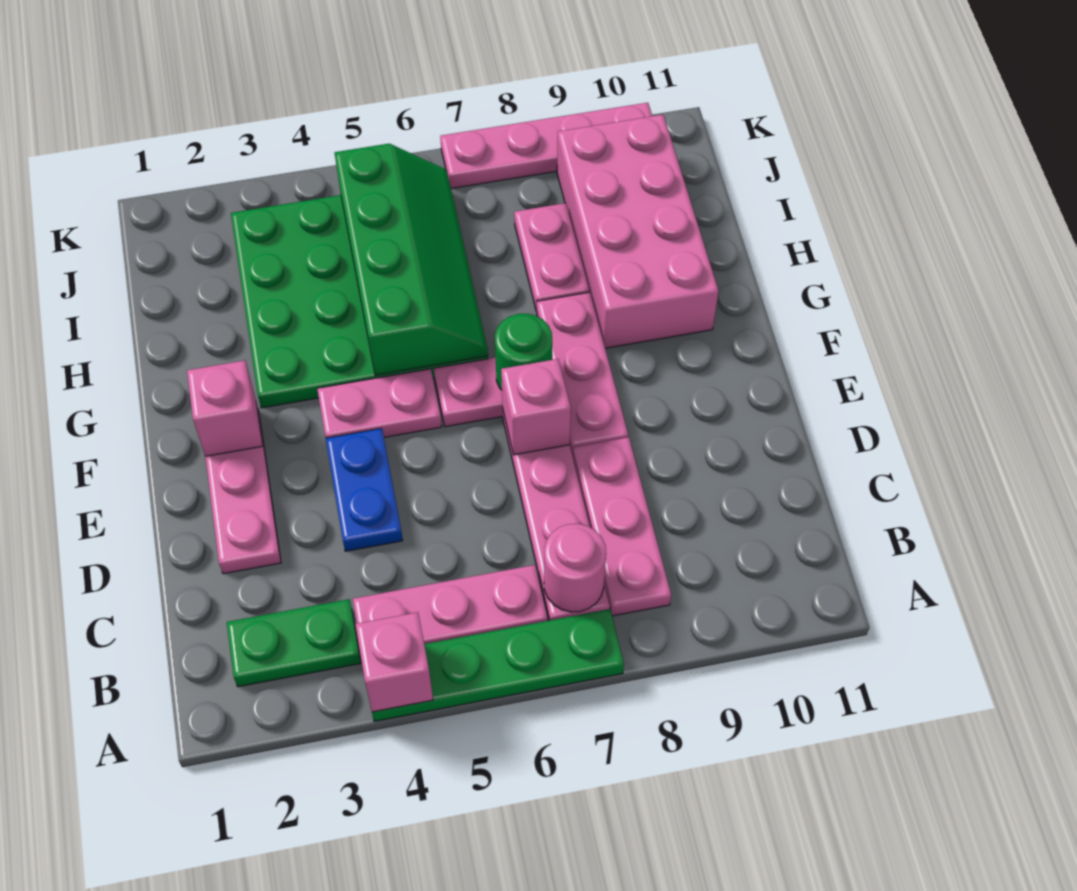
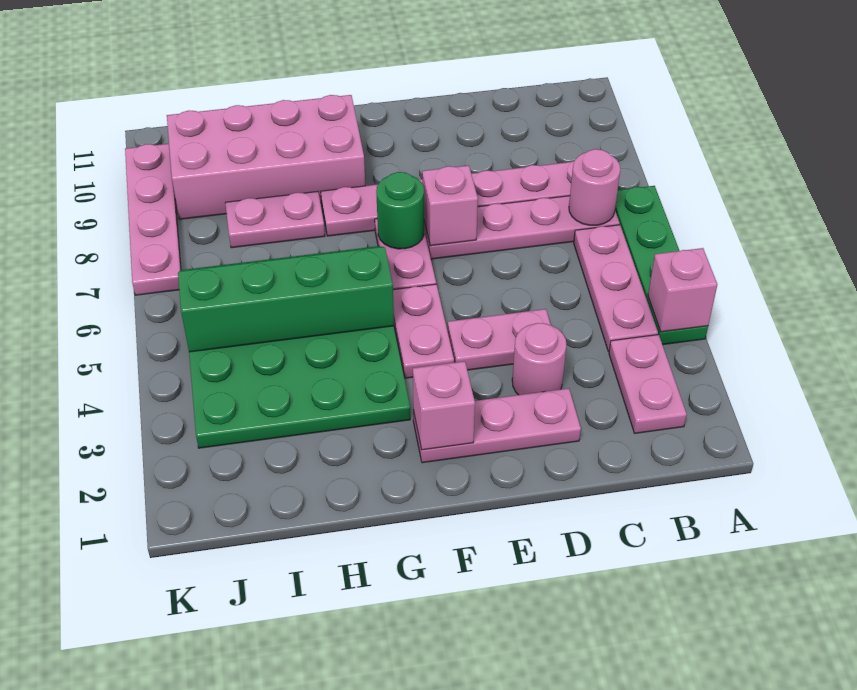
green plate B2:B3 level 1 -> pink plate B2:B3 level 1
none -> pink round brick D3 level 1
blue plate D4:E4 level 1 -> pink plate D4:E4 level 1

